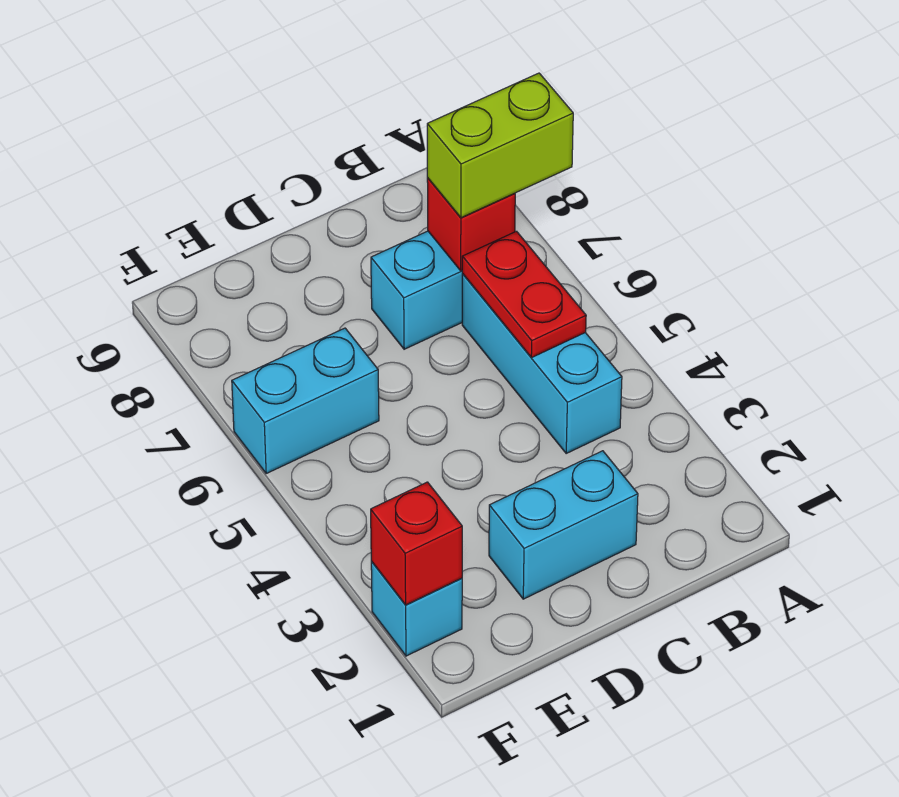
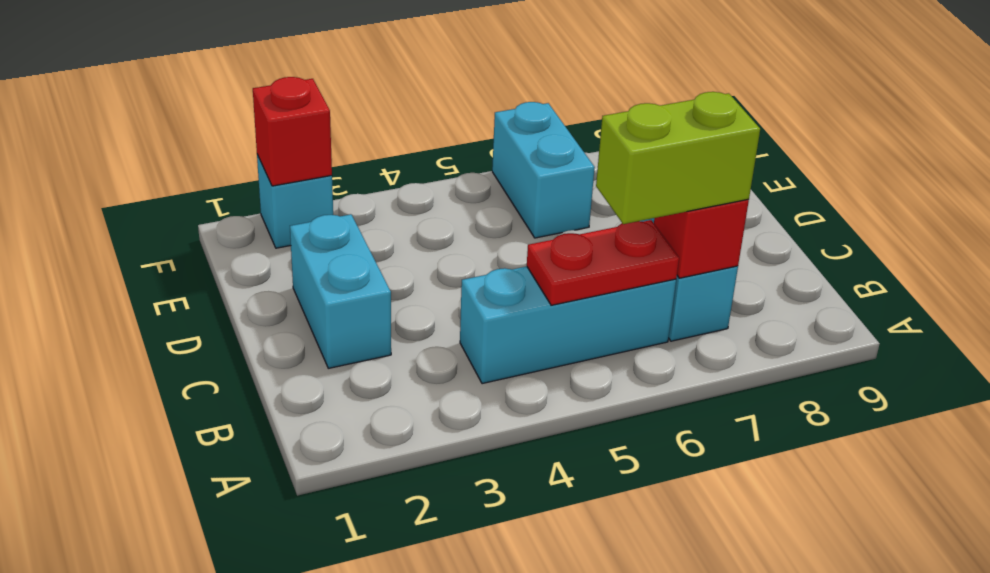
lime brick A7:B7 level 3 -> lime brick B6:B7 level 3

